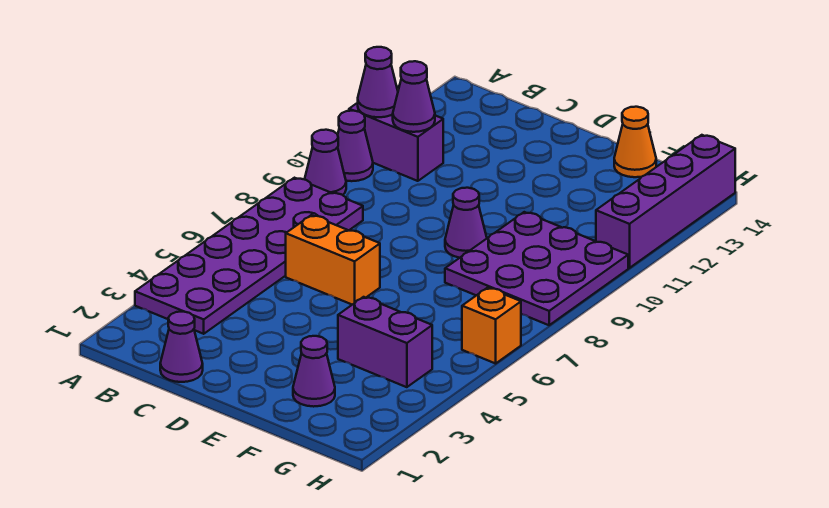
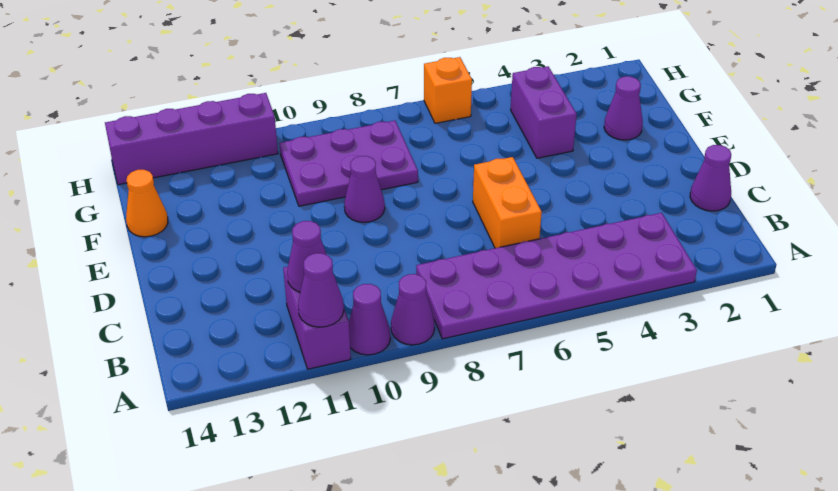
purple plate F8:H10 level 1 -> purple plate F8:G10 level 1

